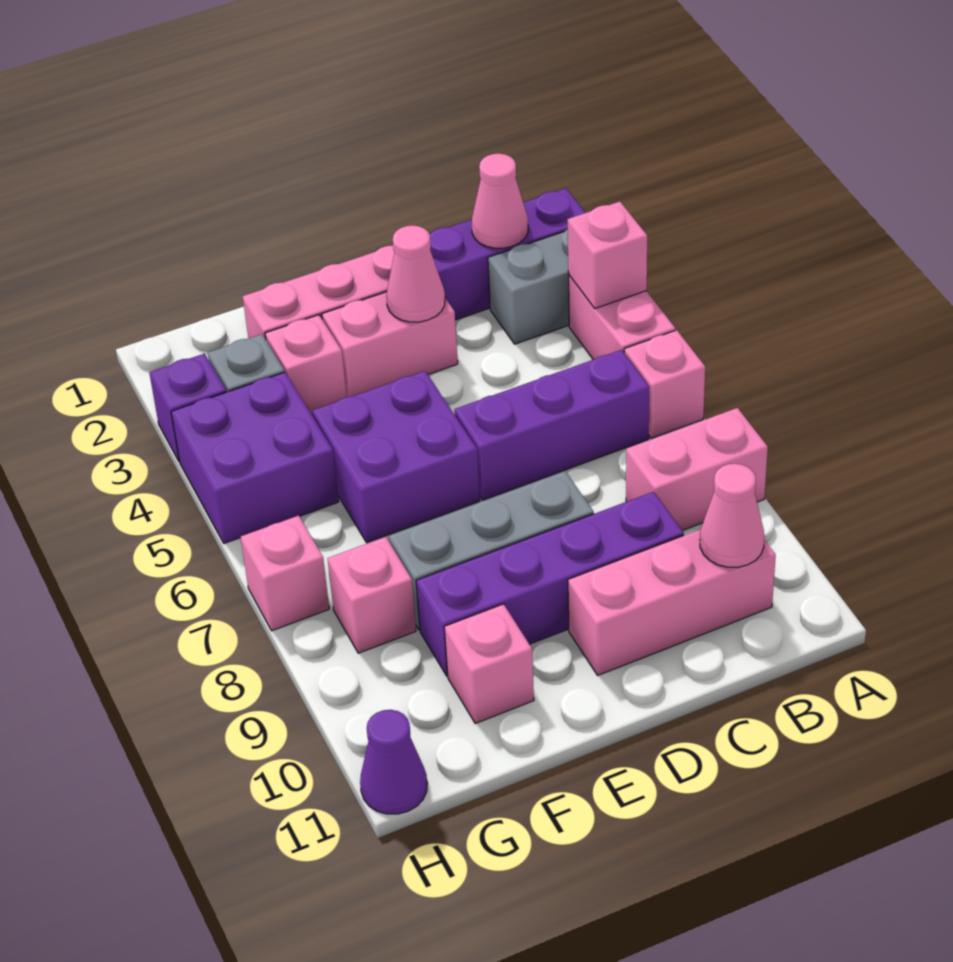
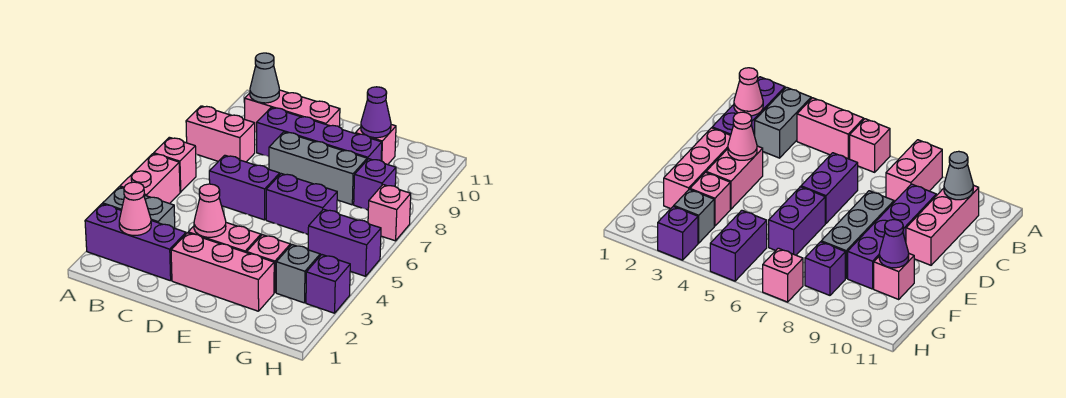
pink brick A4 level 2 -> none
purple brick B6:D6 level 1 -> purple brick C6:D6 level 1
pink cone B10 level 2 -> grey cone B10 level 2
purple brick E5:F6 level 1 -> purple brick E6:F6 level 1
purple brick G4:H5 level 1 -> purple brick G5:H5 level 1
pink brick G8 level 1 -> purple brick G8 level 1
purple cone H11 level 1 -> purple cone F10 level 2

